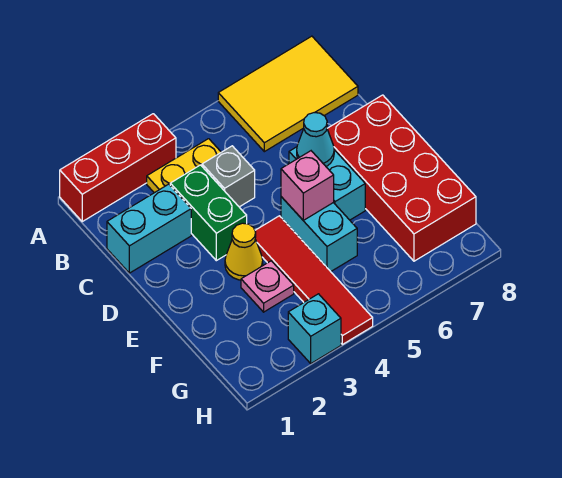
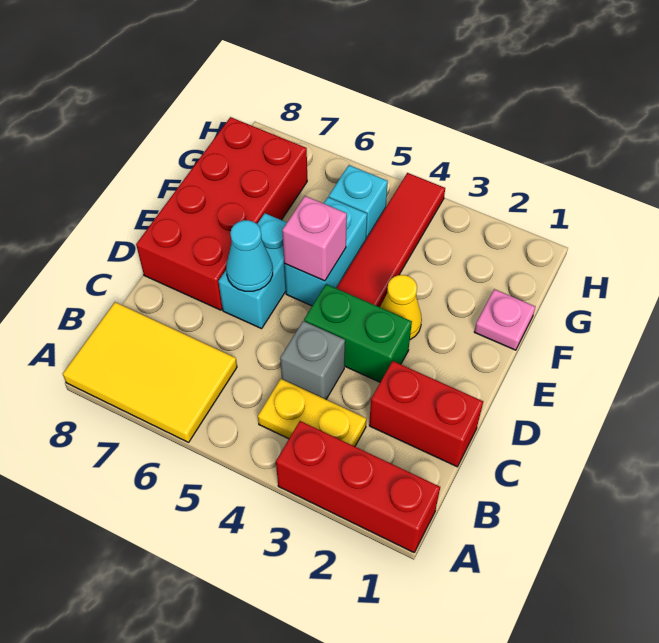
cyan brick C1:C2 level 1 -> red brick C1:C2 level 1
green brick C3:D3 level 1 -> green brick D3:D4 level 1
pink plate F3 level 1 -> pink plate F1 level 1
cyan brick H3 level 1 -> cyan brick G5 level 1

